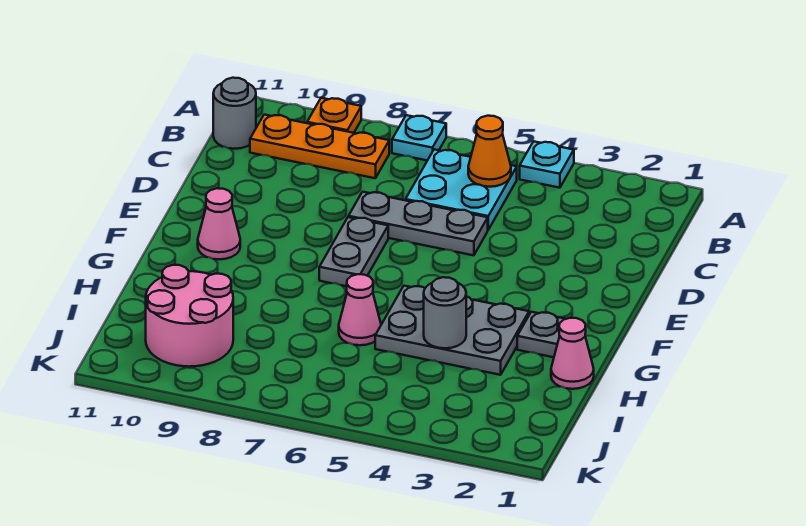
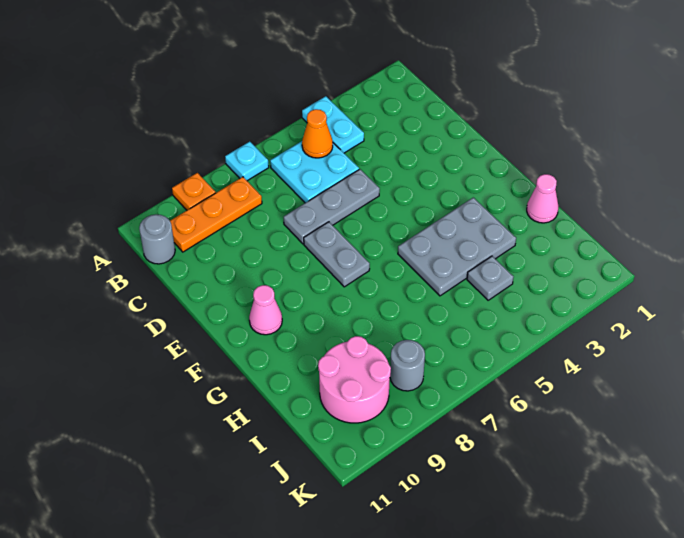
cyan plate A4 level 1 -> cyan plate A4:B4 level 1
grey plate G2 level 1 -> grey plate I4 level 1
grey round brick H4 level 2 -> grey round brick J8 level 1
pink cone H6 level 1 -> none

